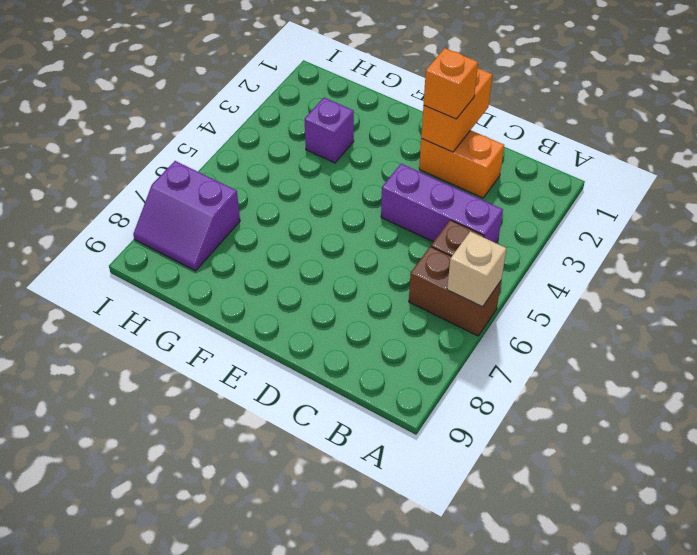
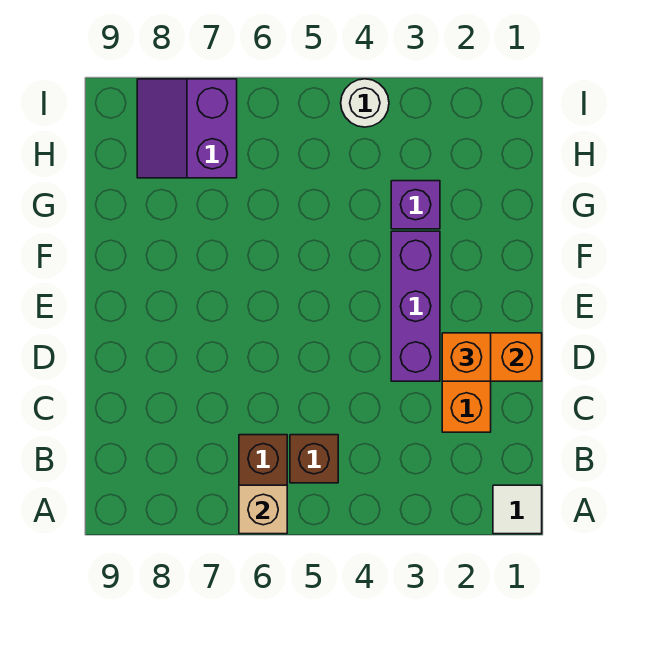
none -> white tile A1 level 1
purple brick B4:D4 level 1 -> purple brick D3:F3 level 1
none -> white round brick I4 level 1

